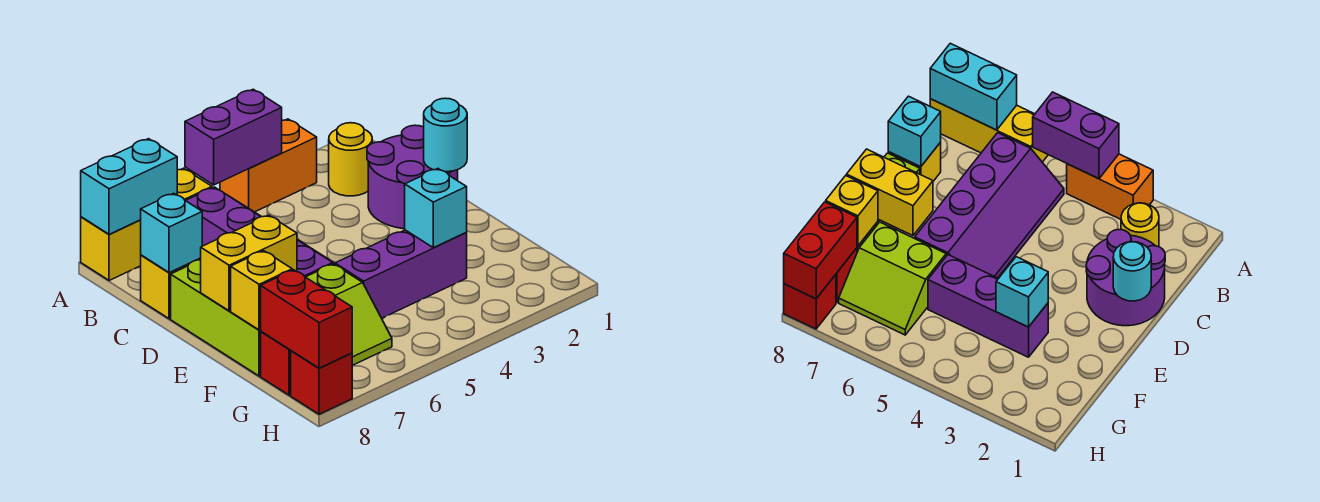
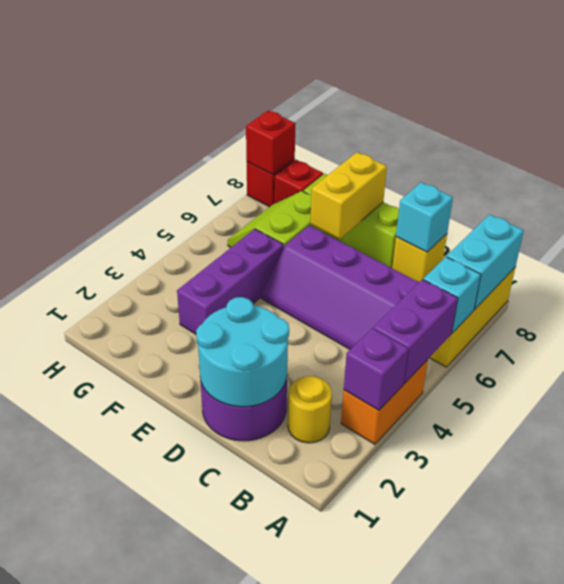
none -> purple brick A3 level 2
cyan round brick D1 level 2 -> cyan round brick C1:D2 level 2
cyan brick F3 level 2 -> cyan brick A6 level 2
yellow brick F8 level 2 -> none
red brick G8:H8 level 2 -> red brick H8 level 2

